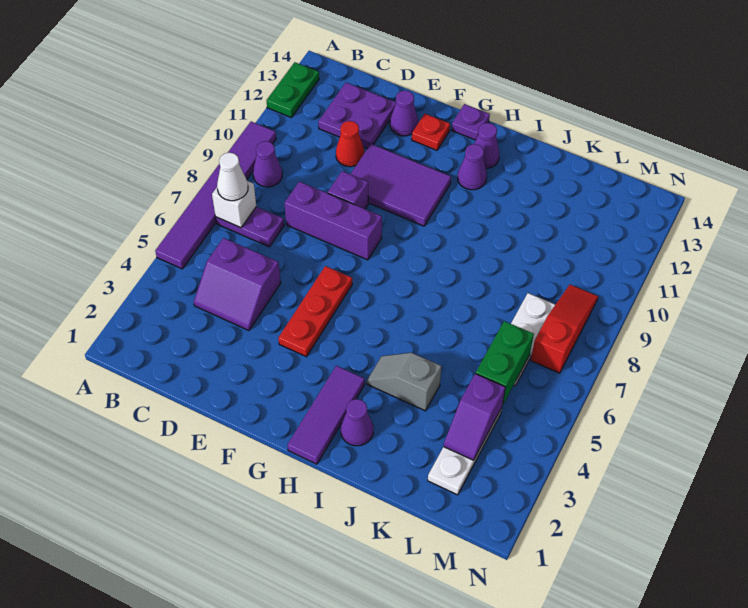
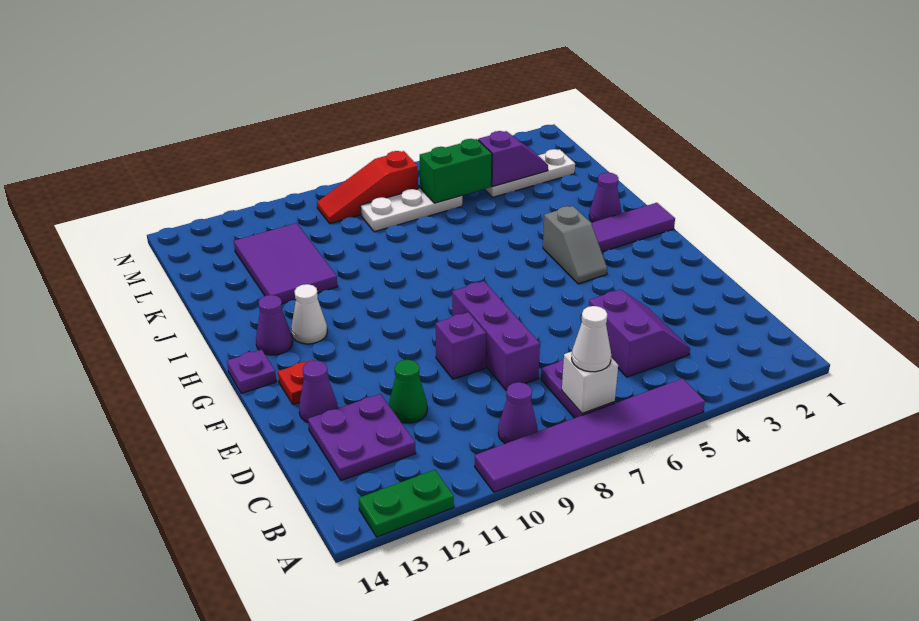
red cone D11 level 1 -> green cone D11 level 1
purple tile E10:G11 level 1 -> purple tile J11:L12 level 1
red plate F4:F6 level 1 -> none
purple cone H12 level 1 -> white cone H12 level 1
grey slope I4:J4 level 1 top J -> grey slope G4:H4 level 1 top H

